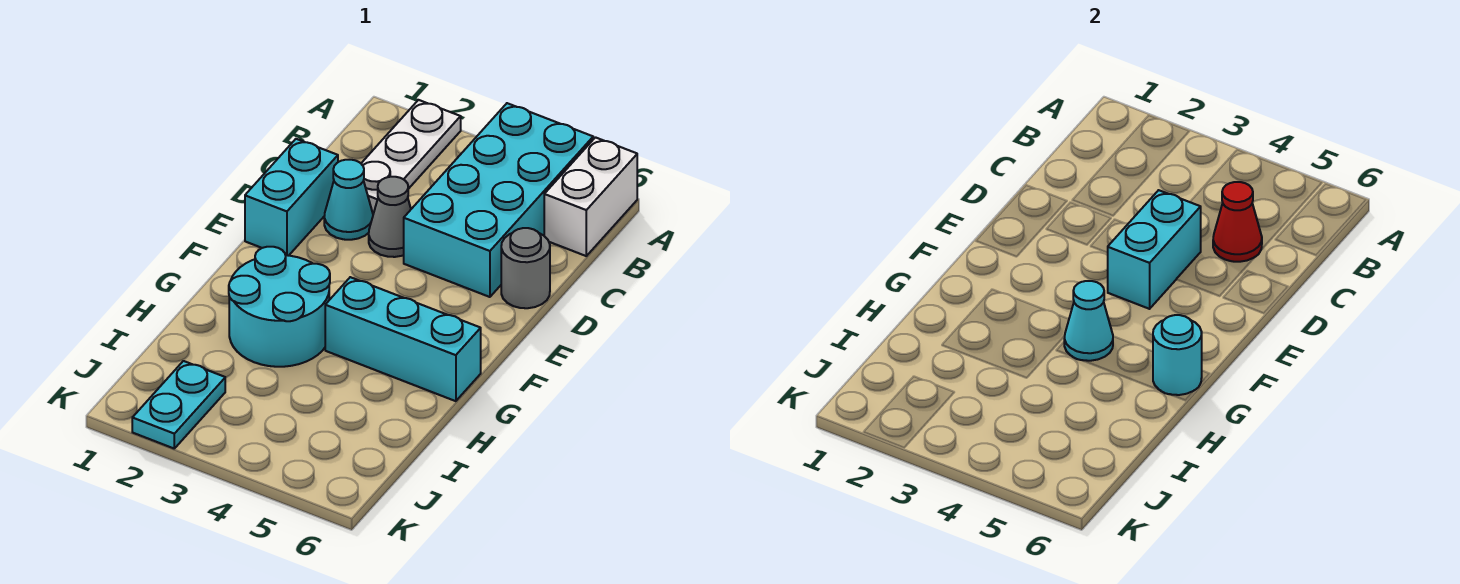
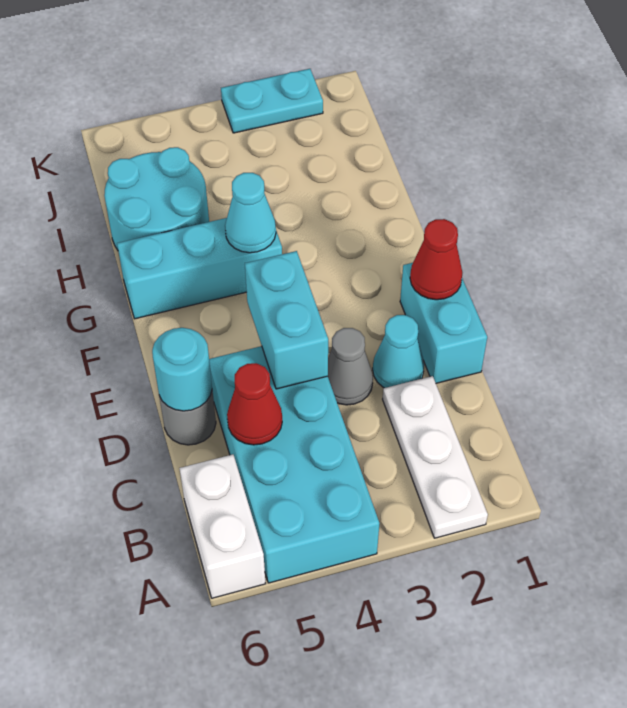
none -> red cone E1 level 2
cyan round brick G2:H3 level 1 -> cyan round brick H5:I6 level 1
cyan round brick G6 level 2 -> cyan round brick D6 level 2
cyan plate J2:K2 level 1 -> cyan plate K2:K3 level 1

